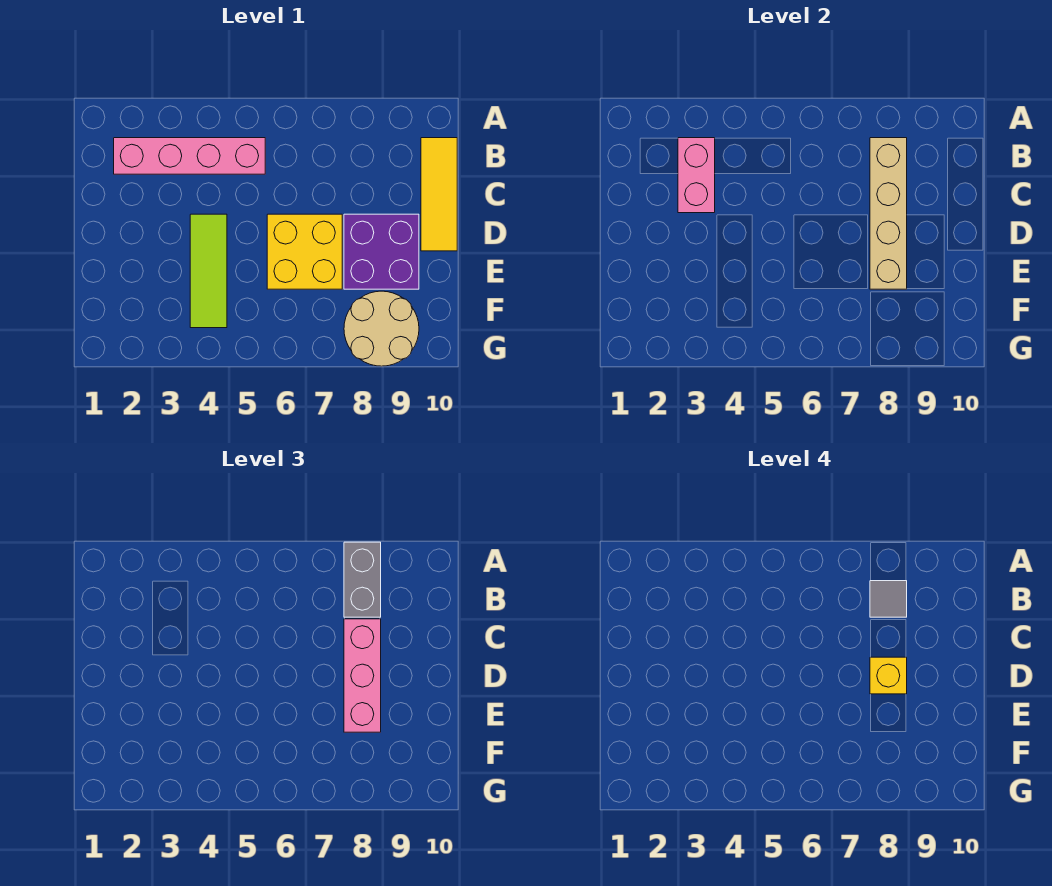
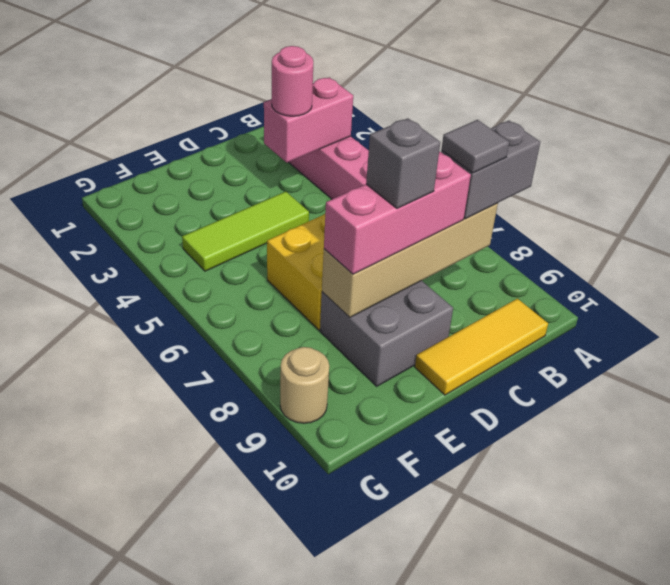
none -> pink round brick C3 level 3
purple brick D8:E9 level 1 -> grey brick D8:E9 level 1
yellow brick D8 level 4 -> grey brick D8 level 4
tan round brick F8:G9 level 1 -> tan round brick G9 level 1

